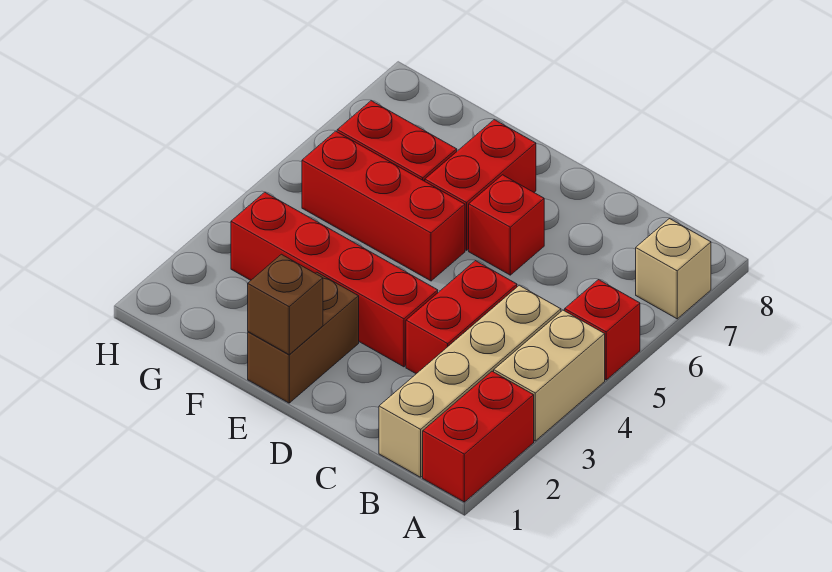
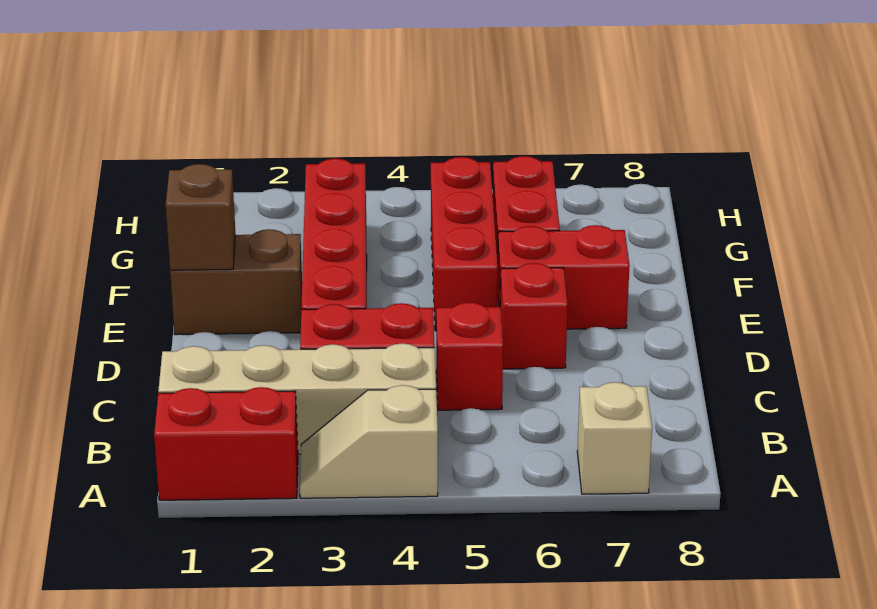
tan brick A3:A4 level 1 -> tan slope A3:A4 level 1 top 4
red brick A5 level 1 -> red brick C5 level 1

